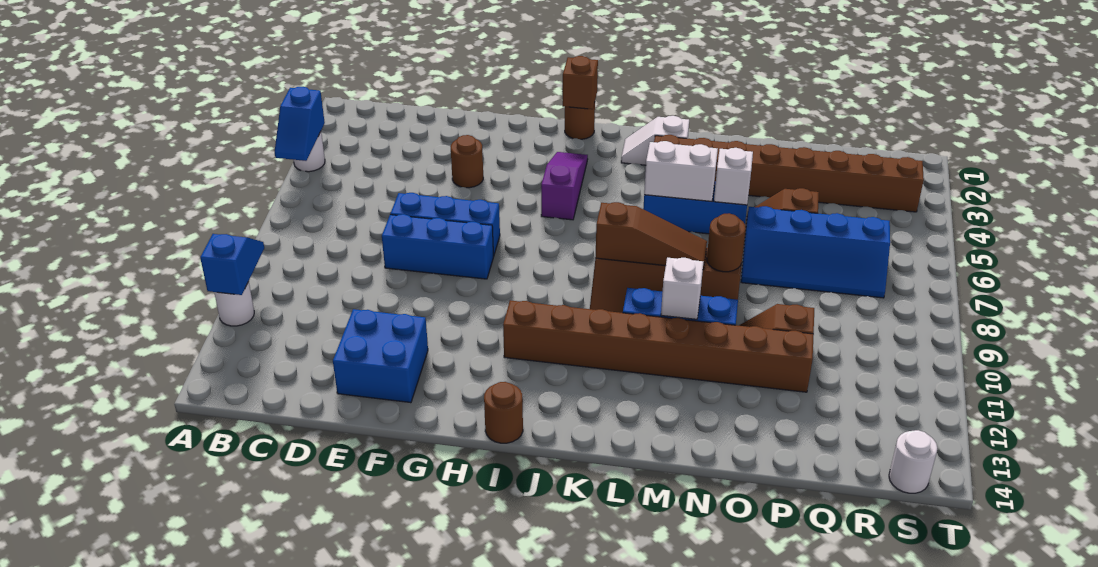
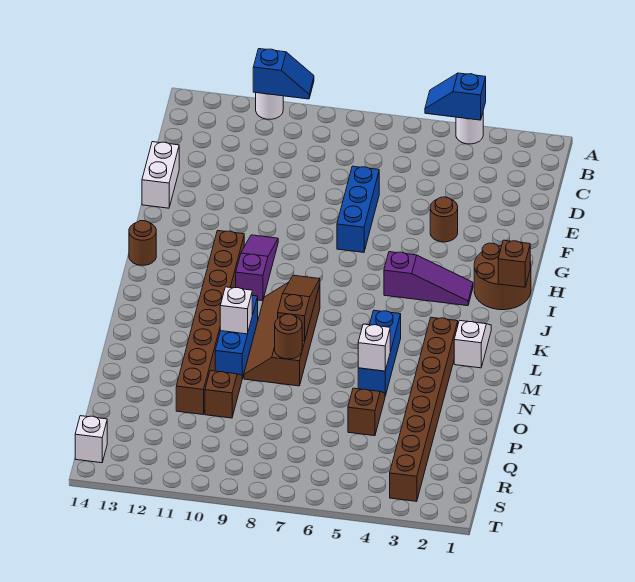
blue brick E8:G8 level 1 -> none
blue brick E12:F13 level 1 -> none
none -> purple slope H10:J10 level 1 top J
brown round brick I1 level 1 -> brown round brick H1:I2 level 1
brown slope K8:M8 level 2 top K -> brown slope K8:M8 level 2 top M
white brick L5:M5 level 2 -> white brick E14:F14 level 1
blue slope O6:R7 level 1 top 6 -> none
white round brick S14 level 1 -> white brick S14 level 1

